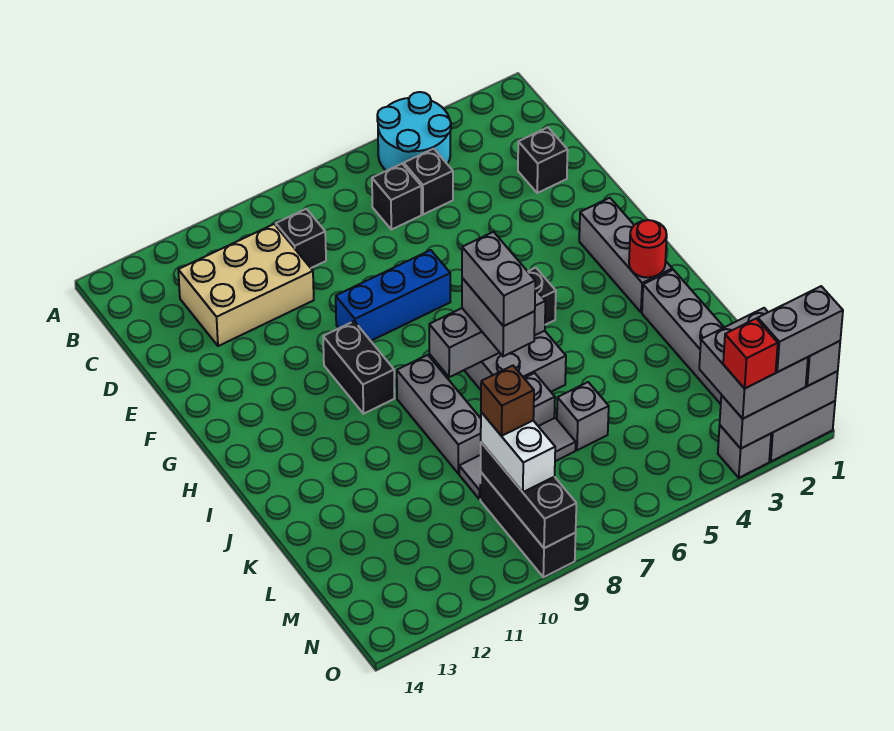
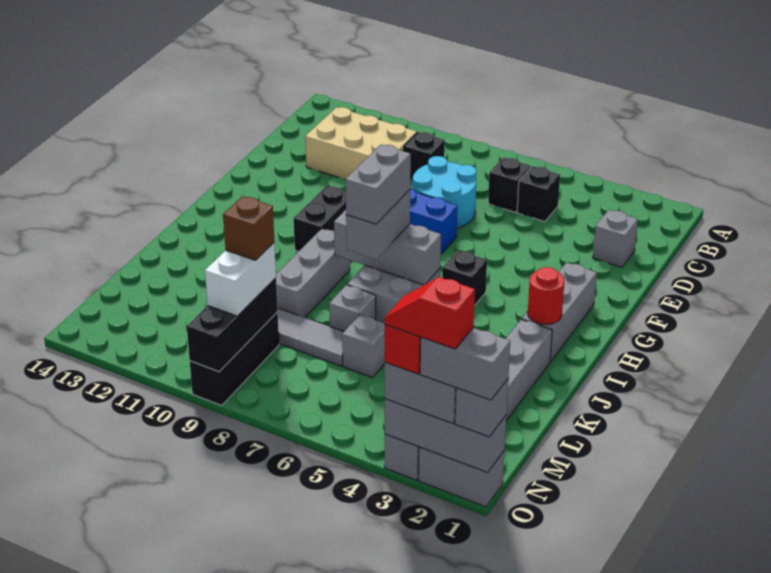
cyan round brick A4:B5 level 1 -> cyan round brick D7:E8 level 1
black brick D2 level 1 -> grey brick D2 level 1
none -> red slope O2:O3 level 5 top 2

